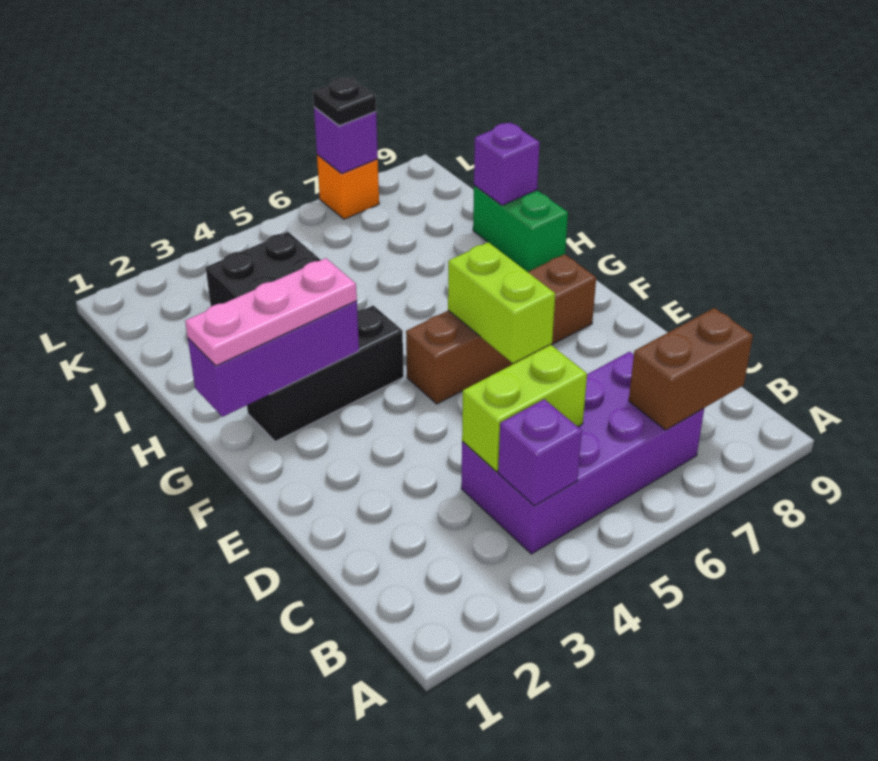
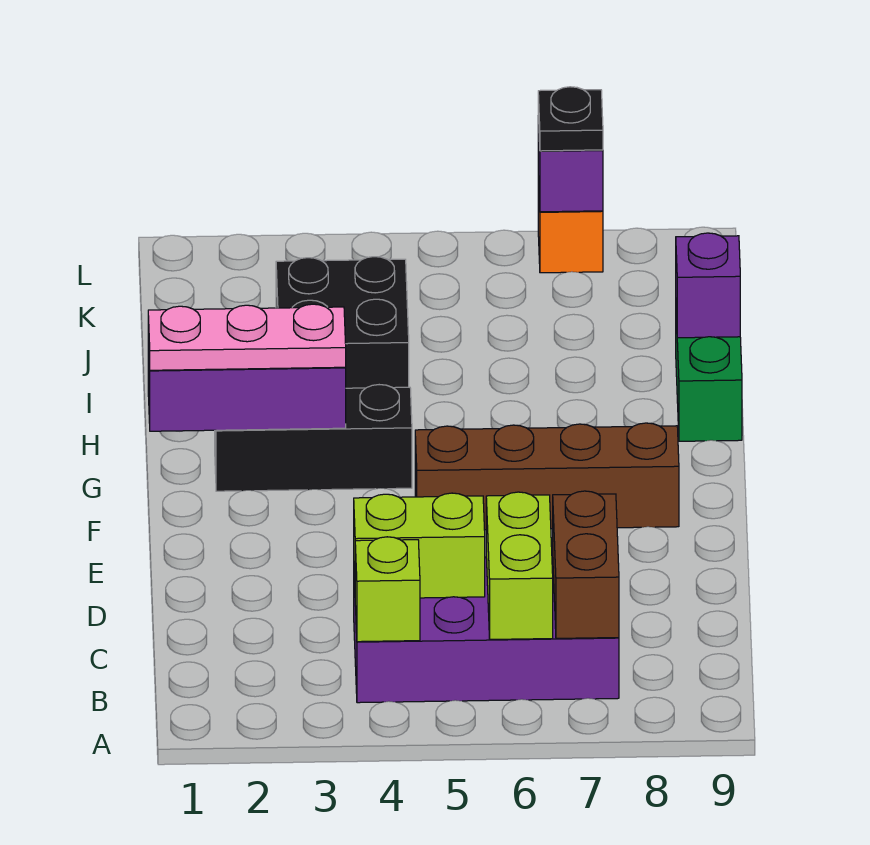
purple brick B4 level 2 -> lime brick B4 level 2
brown brick B7:B8 level 2 -> brown brick B7:C7 level 2
lime brick E6:F6 level 2 -> lime brick B6:C6 level 2

